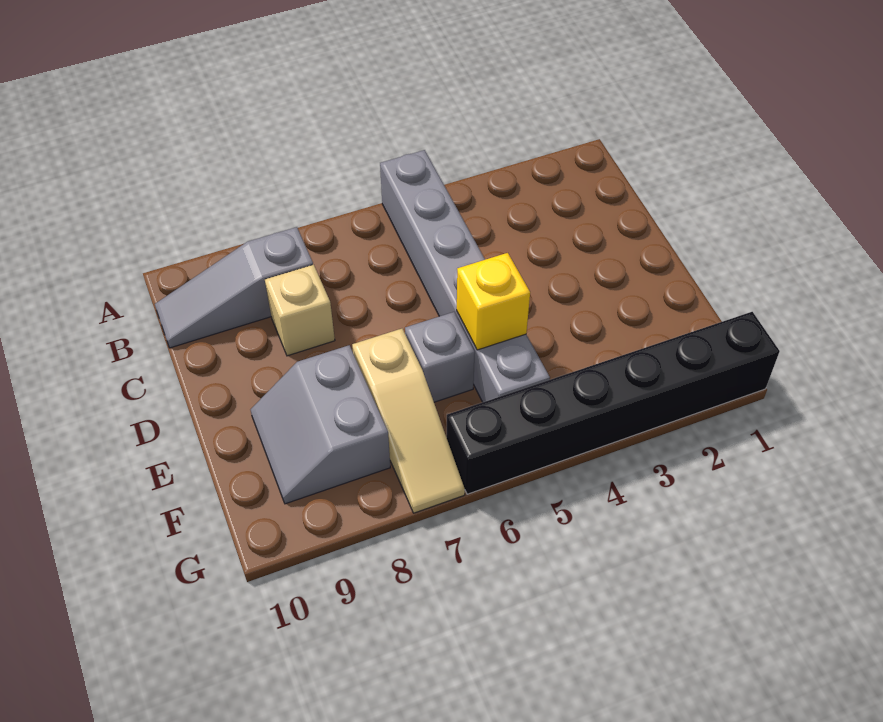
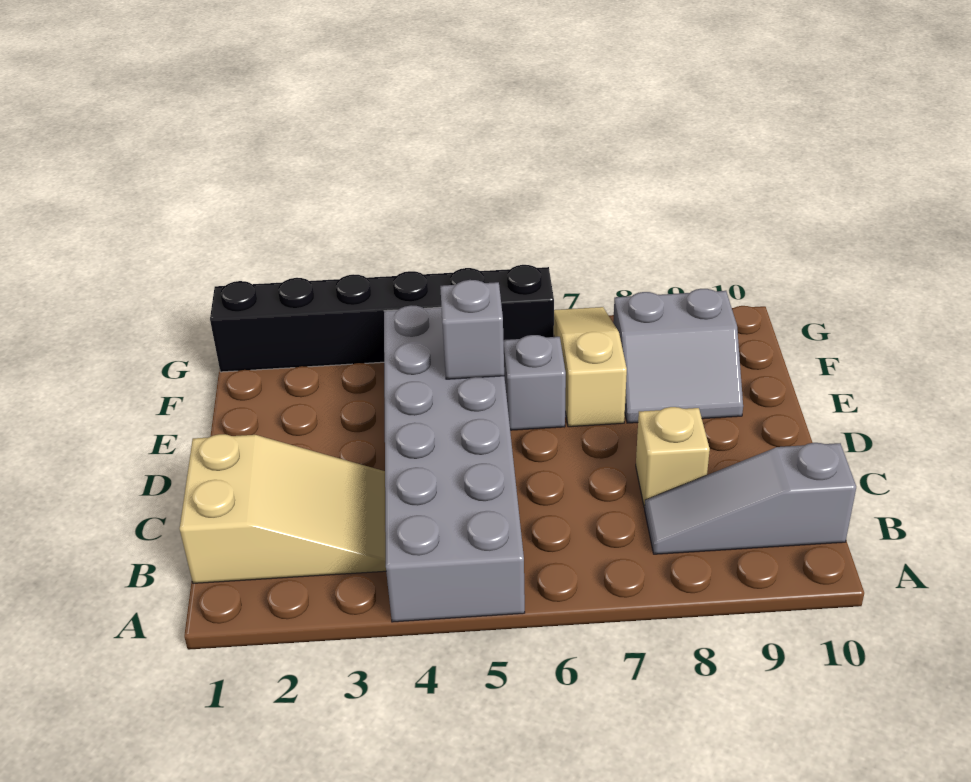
grey brick A5:F5 level 1 -> grey brick A4:F5 level 1
none -> tan slope B1:C3 level 1 top 1
grey slope B8:B10 level 1 top 8 -> grey slope B8:B10 level 1 top 10
yellow brick E5 level 2 -> grey brick E5 level 2
grey slope E8:F9 level 1 top 8 -> grey slope E8:F9 level 1 top F

